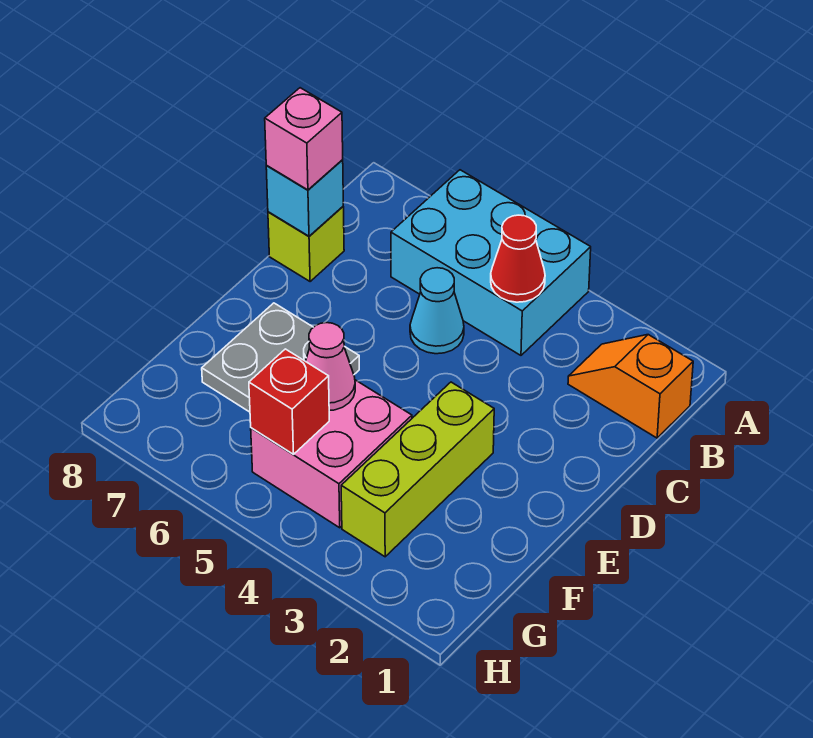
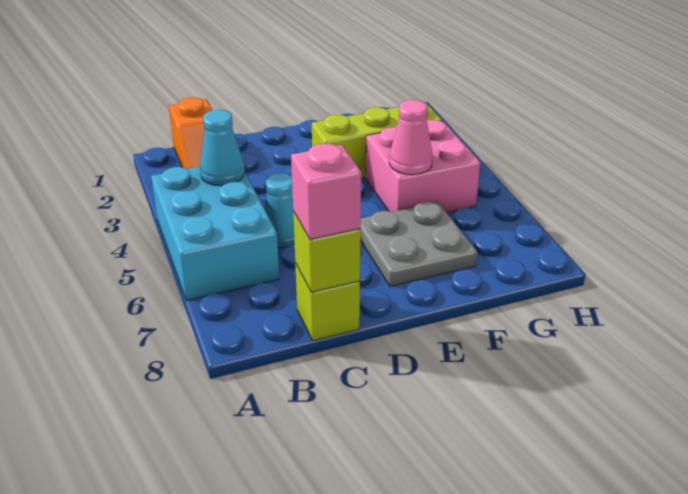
red cone B4 level 2 -> cyan cone B4 level 2
cyan brick C8 level 2 -> lime brick C8 level 2
red brick G5 level 2 -> none

